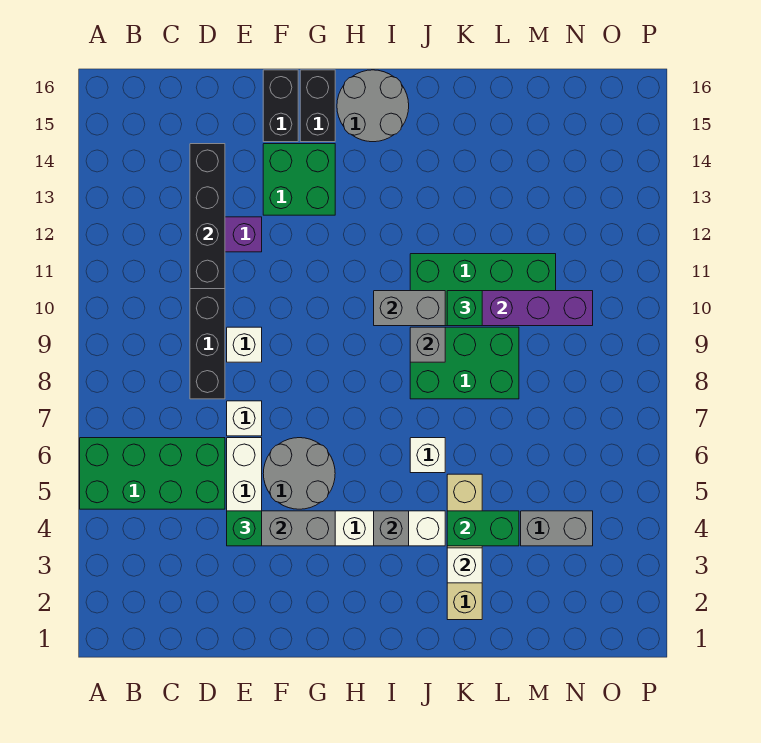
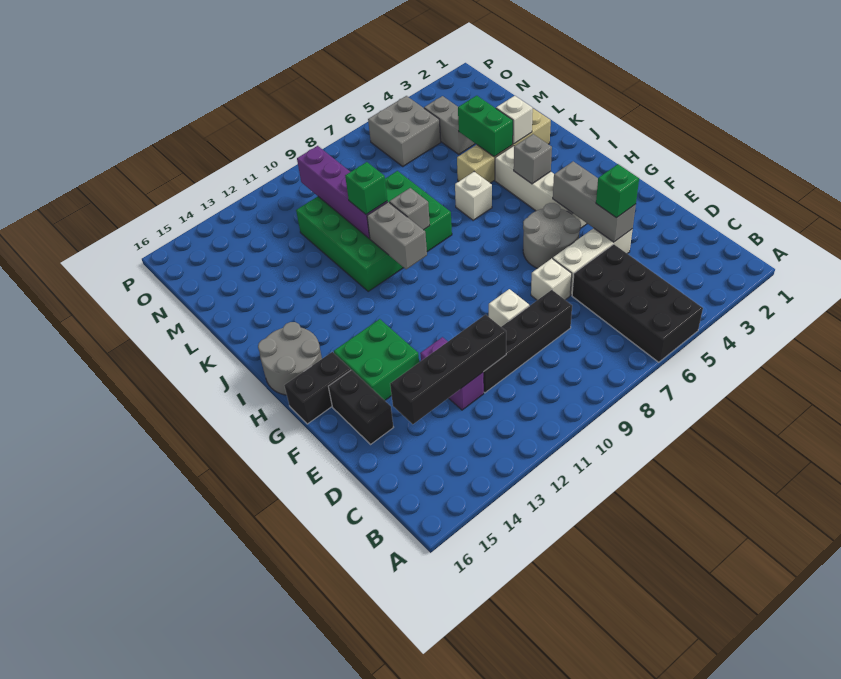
green brick A5:D6 level 1 -> black brick A5:D6 level 1
black brick F15:F16 level 1 -> black brick E15:F15 level 1
none -> grey brick N5:O6 level 1

